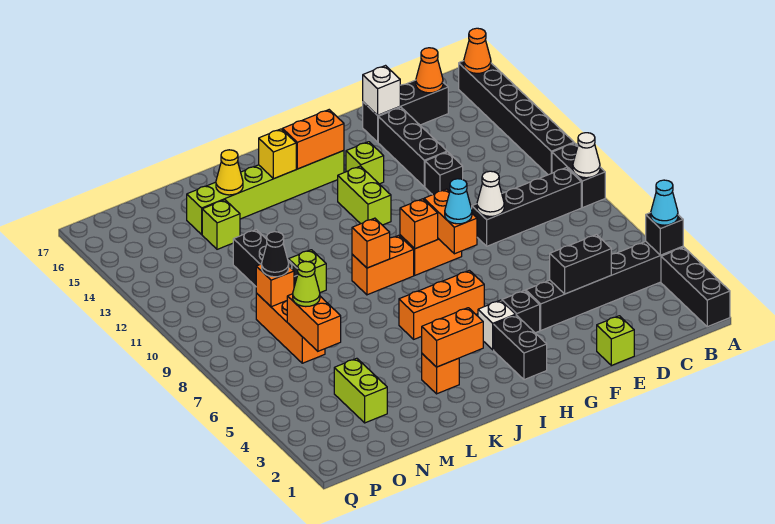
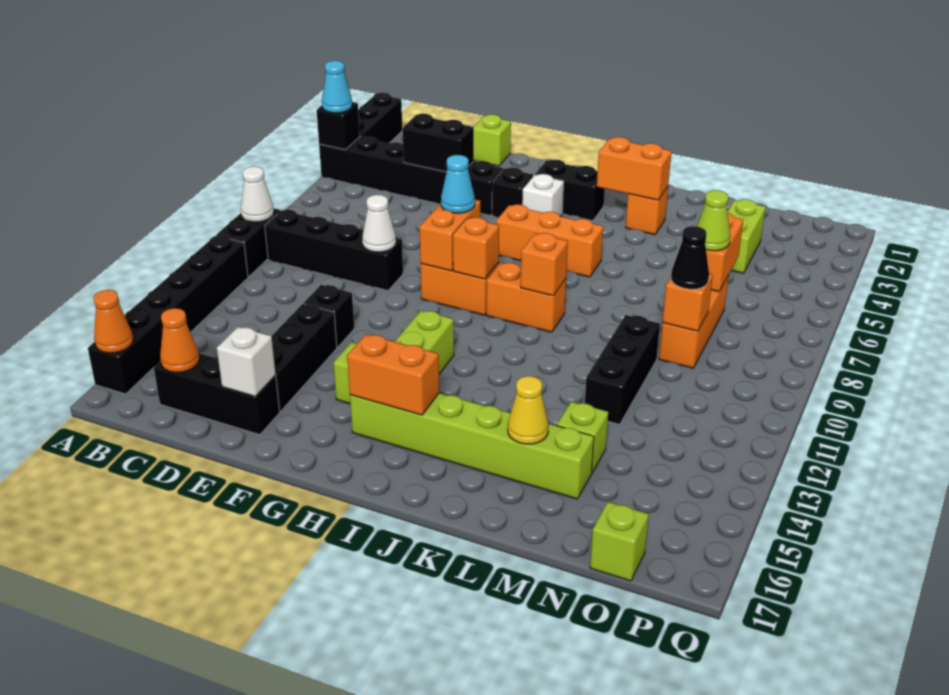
black brick H2:H3 level 1 -> black brick H3:I3 level 1
yellow brick J15 level 2 -> none
lime brick L10 level 1 -> lime brick O17 level 1

